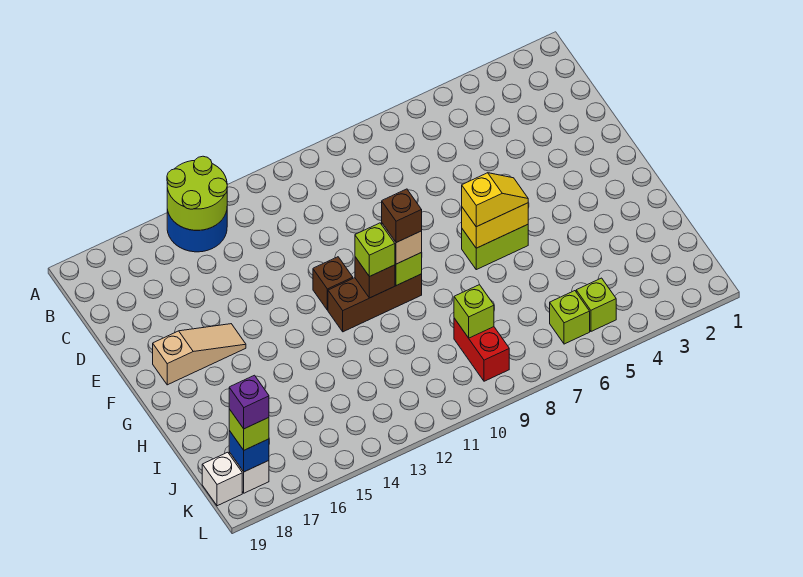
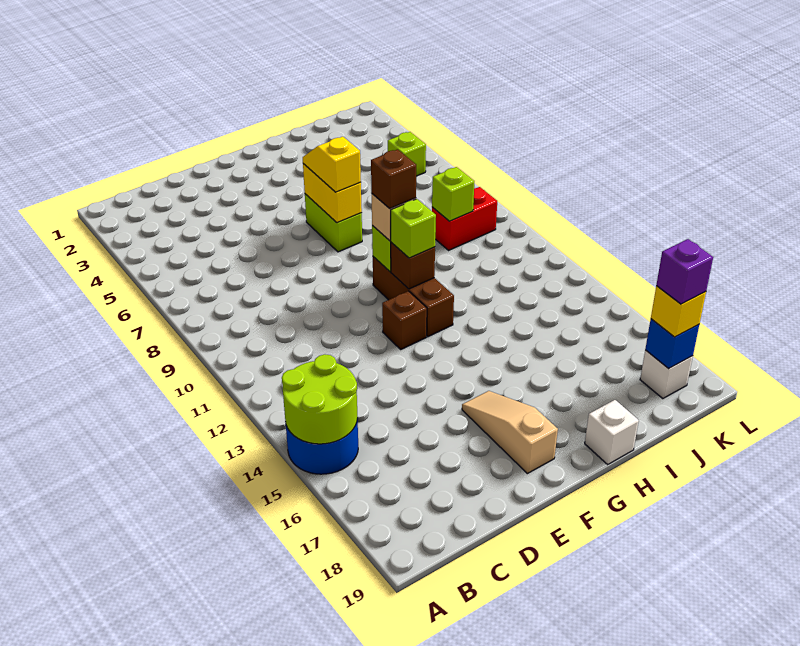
lime brick K6 level 1 -> none
lime brick K18 level 3 -> yellow brick K18 level 3
white brick K19 level 1 -> white brick H19 level 1

